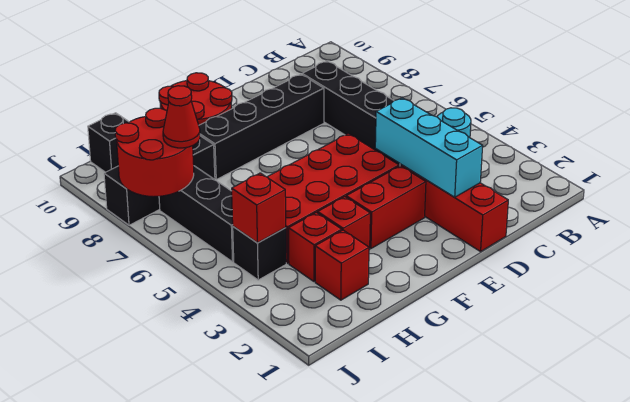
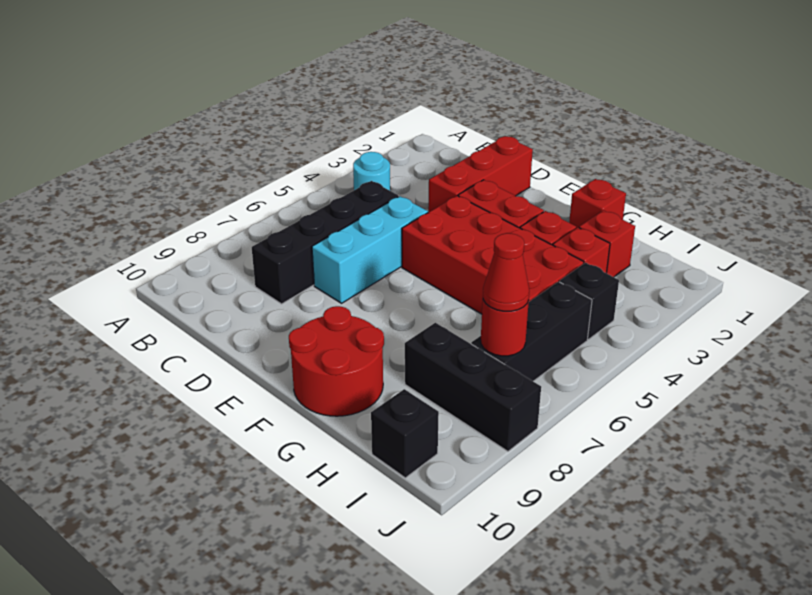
cyan brick D2:D4 level 2 -> cyan brick D5:D7 level 1
black brick D8:G8 level 1 -> none
red brick I4 level 2 -> red brick G1 level 1
red round brick I7:J8 level 2 -> red round brick I7 level 2

